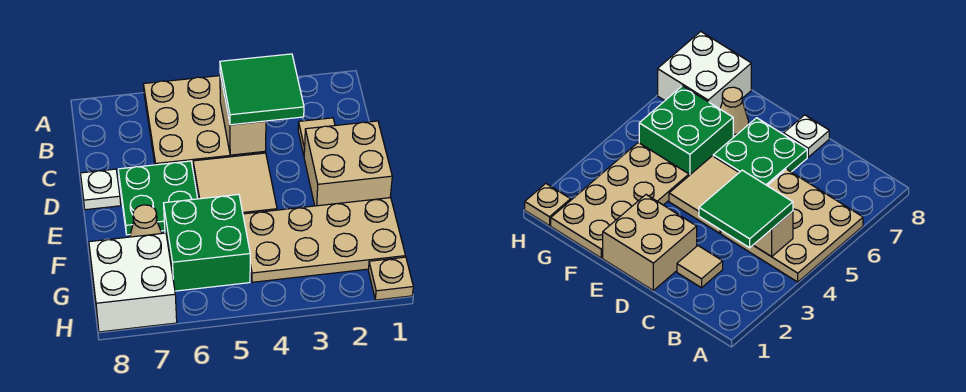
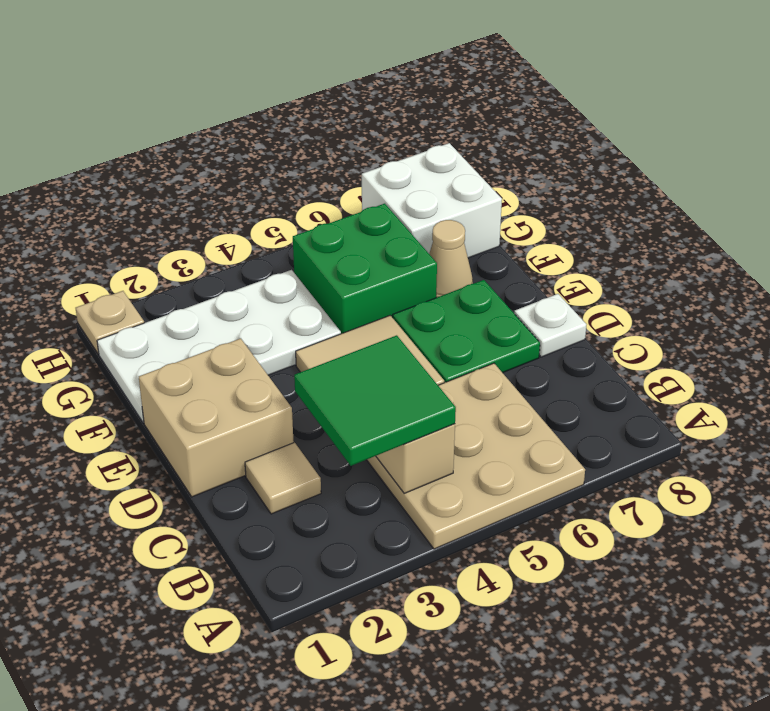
tan plate F1:G4 level 1 -> white plate F1:G4 level 1

